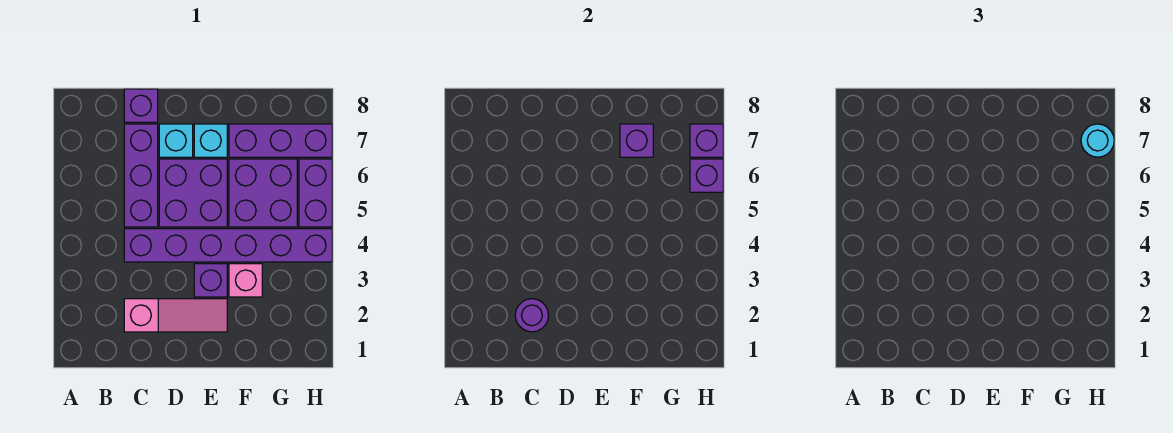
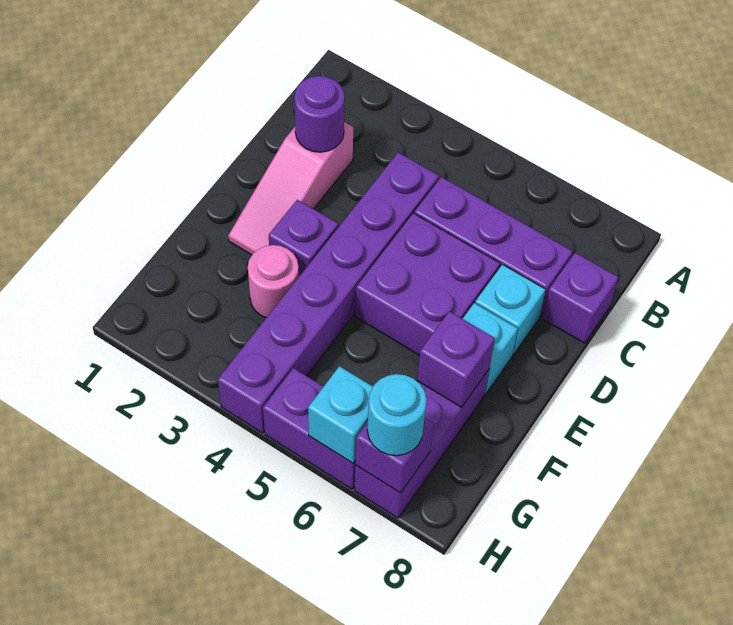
pink brick F3 level 1 -> pink round brick F3 level 1
purple brick F5:G6 level 1 -> none
purple brick H6 level 2 -> cyan brick H6 level 2

